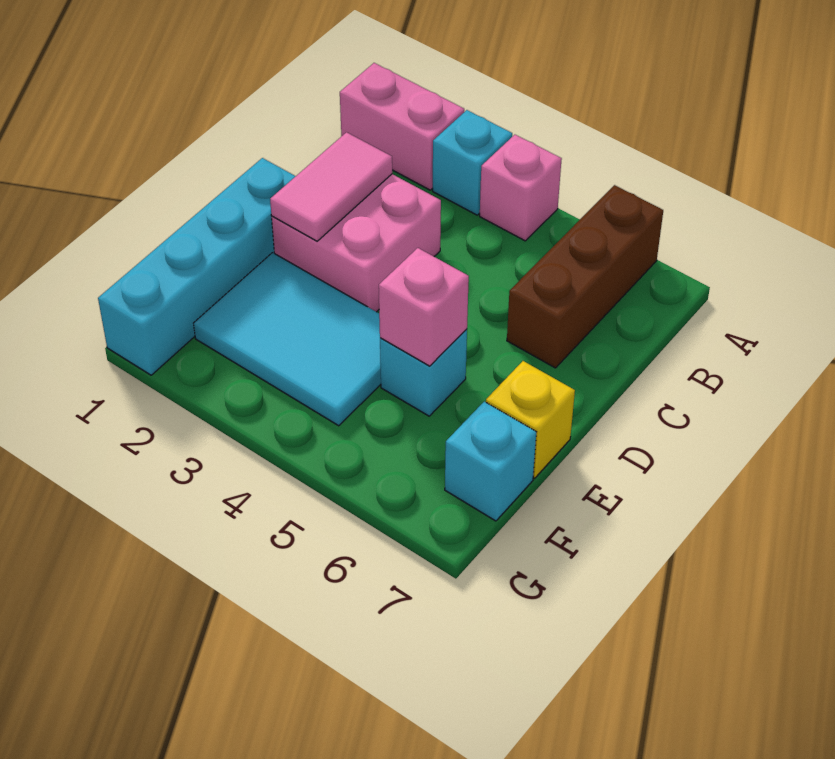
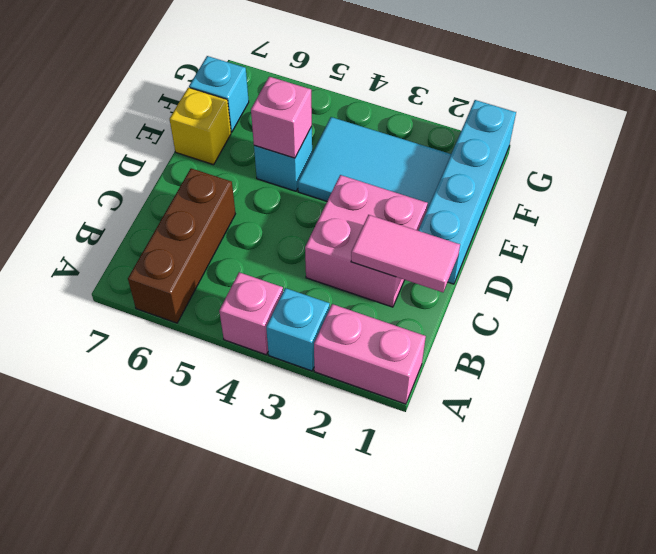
pink tile C2:D2 level 2 -> pink tile C1:C2 level 2

